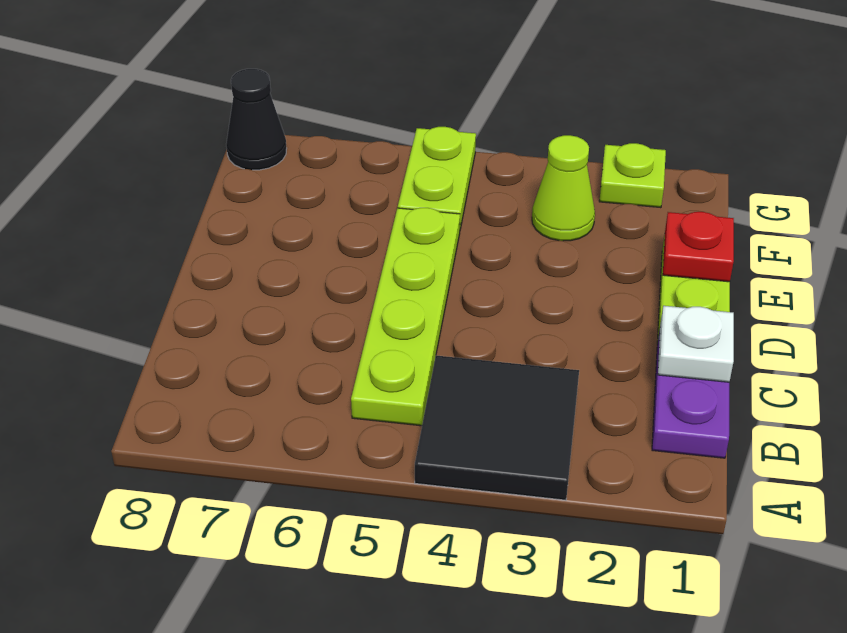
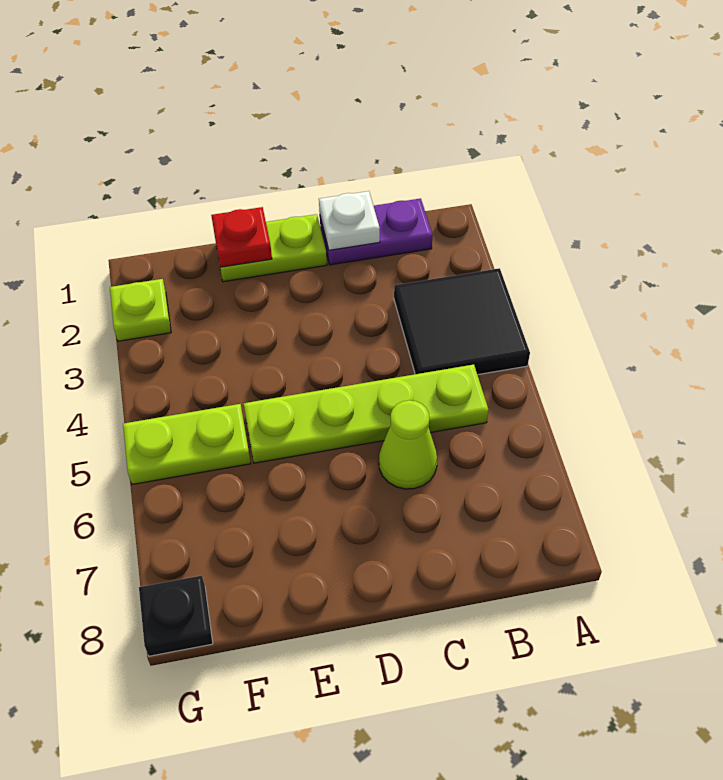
lime cone F3 level 1 -> lime cone C6 level 1
black cone G8 level 1 -> black plate G8 level 1

